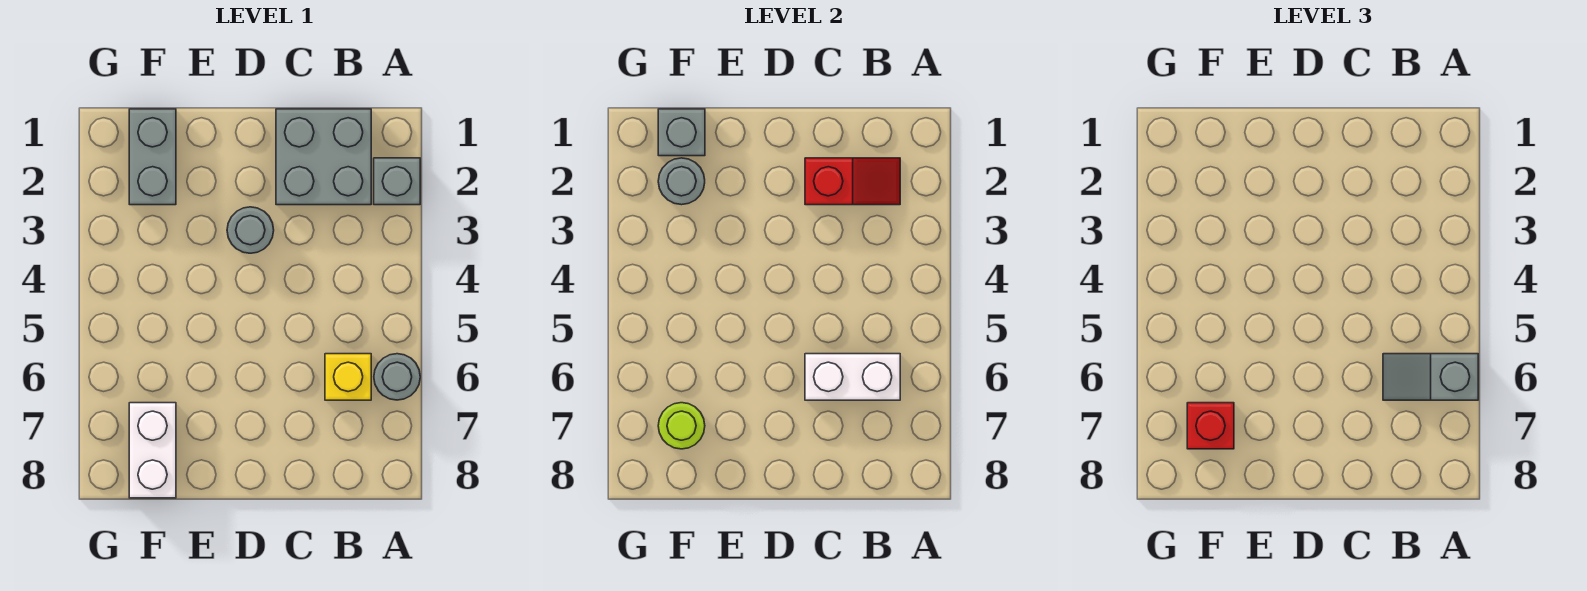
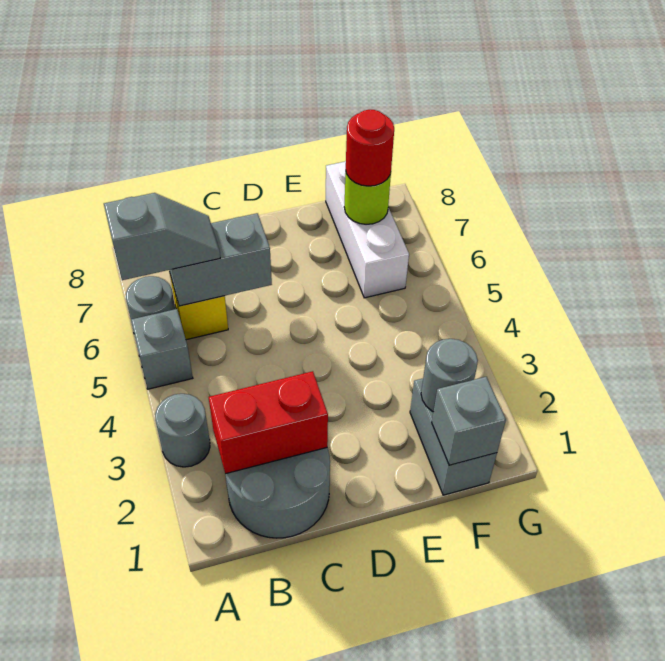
grey brick A2 level 1 -> grey brick A5 level 1
grey brick B1:C2 level 1 -> grey round brick B1:C2 level 1
red slope B2:C2 level 2 top C -> red brick B2:C2 level 2
white brick B6:C6 level 2 -> grey brick B6:C6 level 2
grey round brick D3 level 1 -> grey round brick A3 level 1
white brick F7:F8 level 1 -> white brick F6:F8 level 1
red brick F7 level 3 -> red round brick F7 level 3

